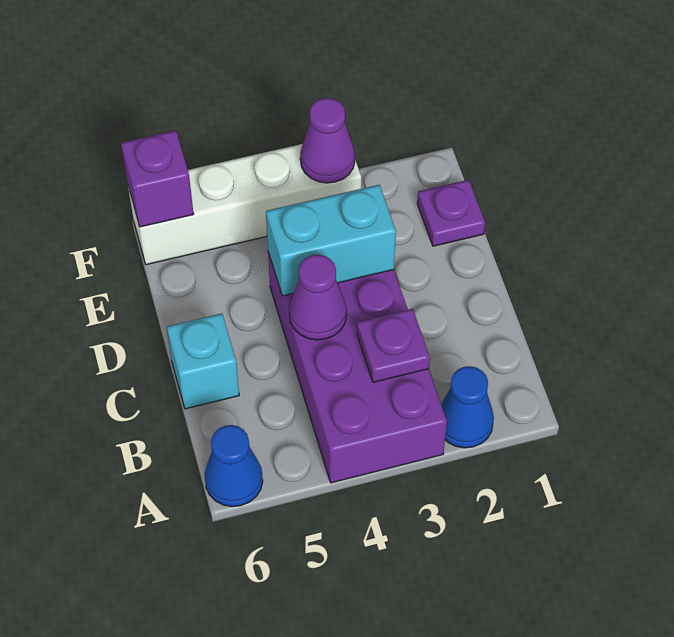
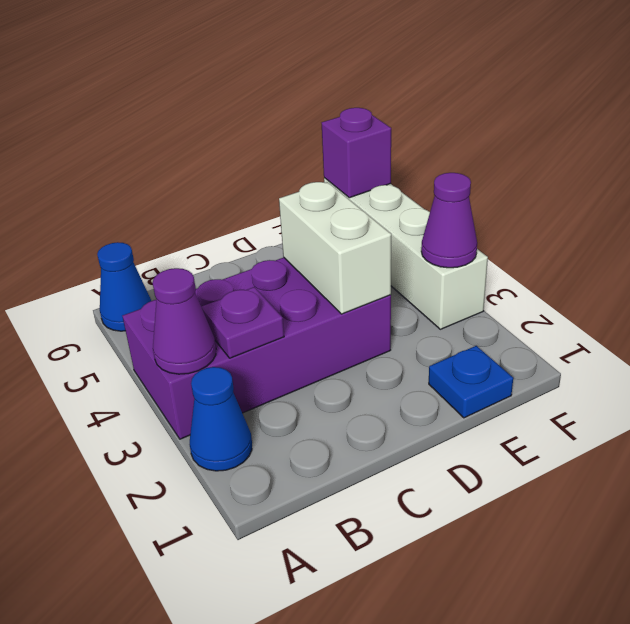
purple cone C4 level 2 -> purple cone A3 level 2
cyan brick C6 level 1 -> none
cyan brick D3:D4 level 2 -> white brick D3:D4 level 2
purple plate E1 level 1 -> blue plate E1 level 1

